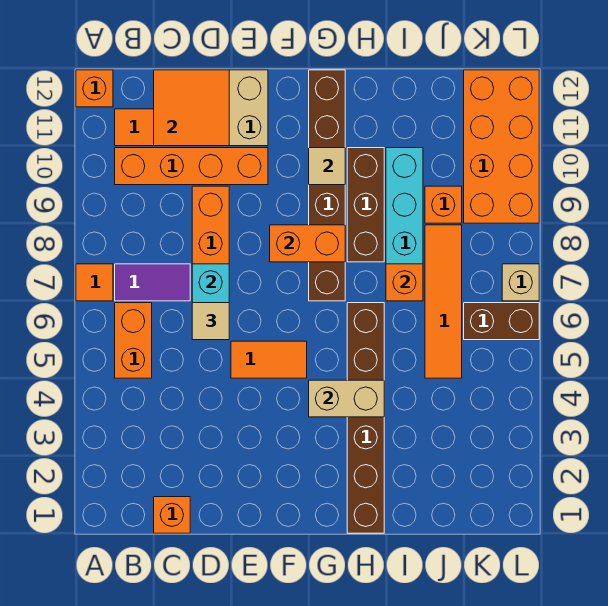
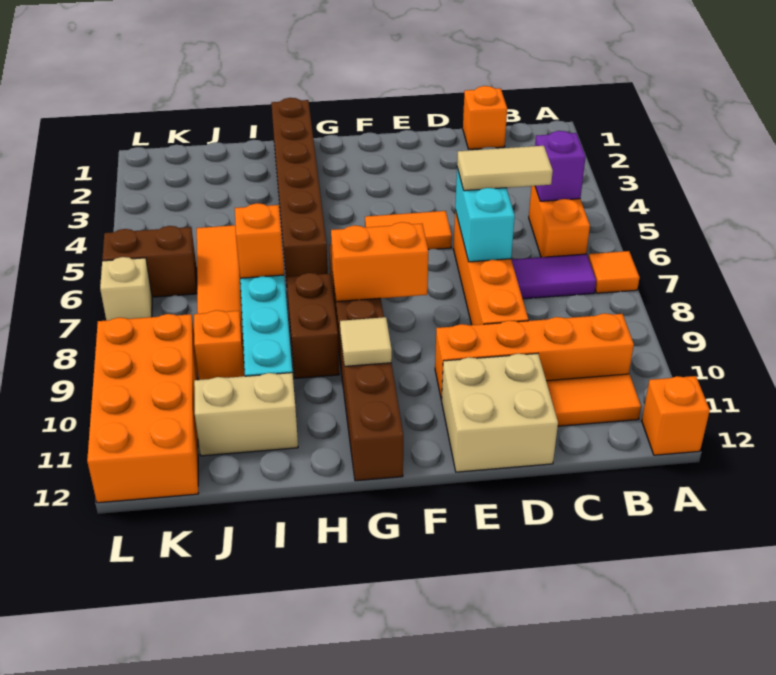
none -> purple brick B5 level 2
orange tile C11:D12 level 2 -> none
tan tile D6 level 3 -> tan tile C6:D6 level 3
tan brick G4:H4 level 2 -> tan brick I11:J11 level 1
brown brick H8:H10 level 1 -> brown brick H8:H9 level 1

